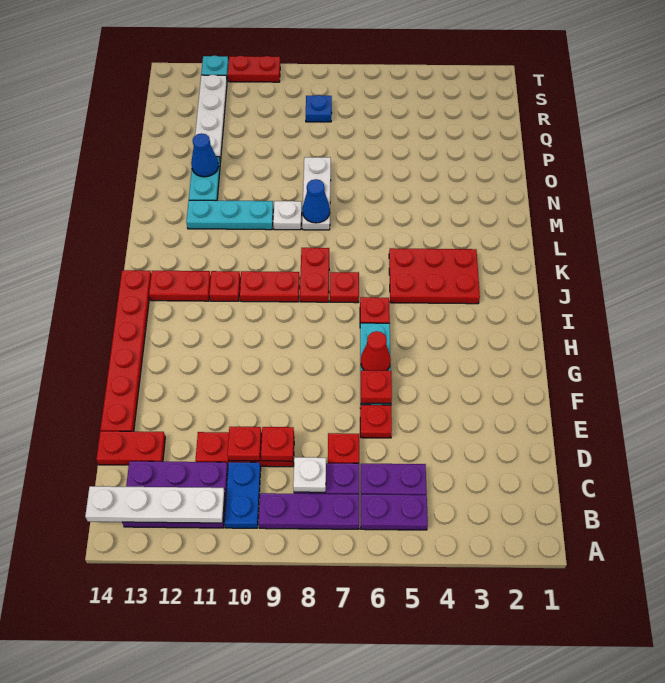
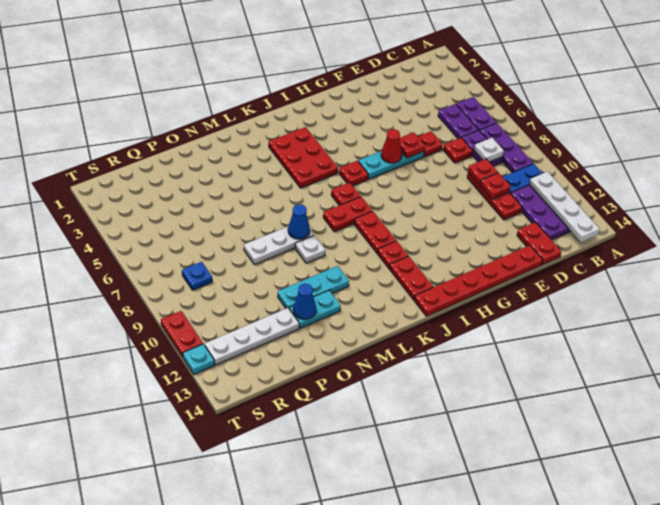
cyan plate M10:M12 level 1 -> cyan plate M11:O11 level 1

